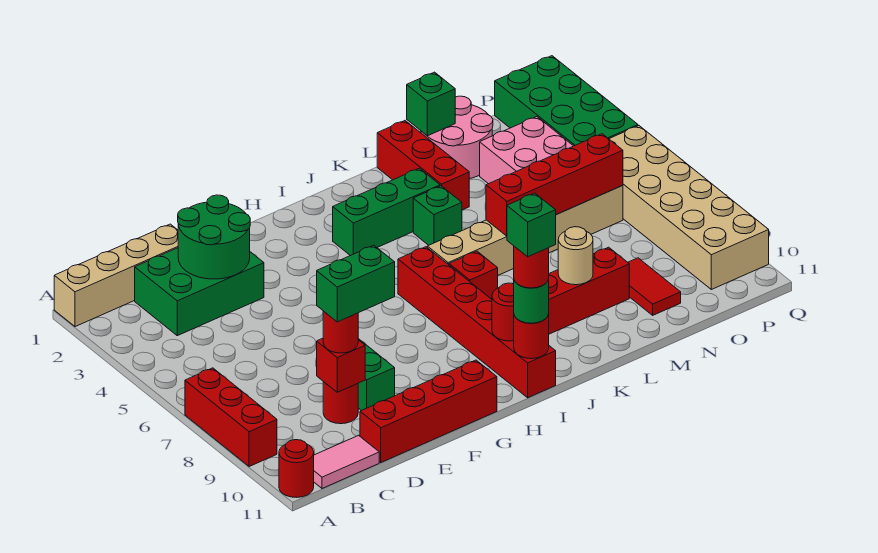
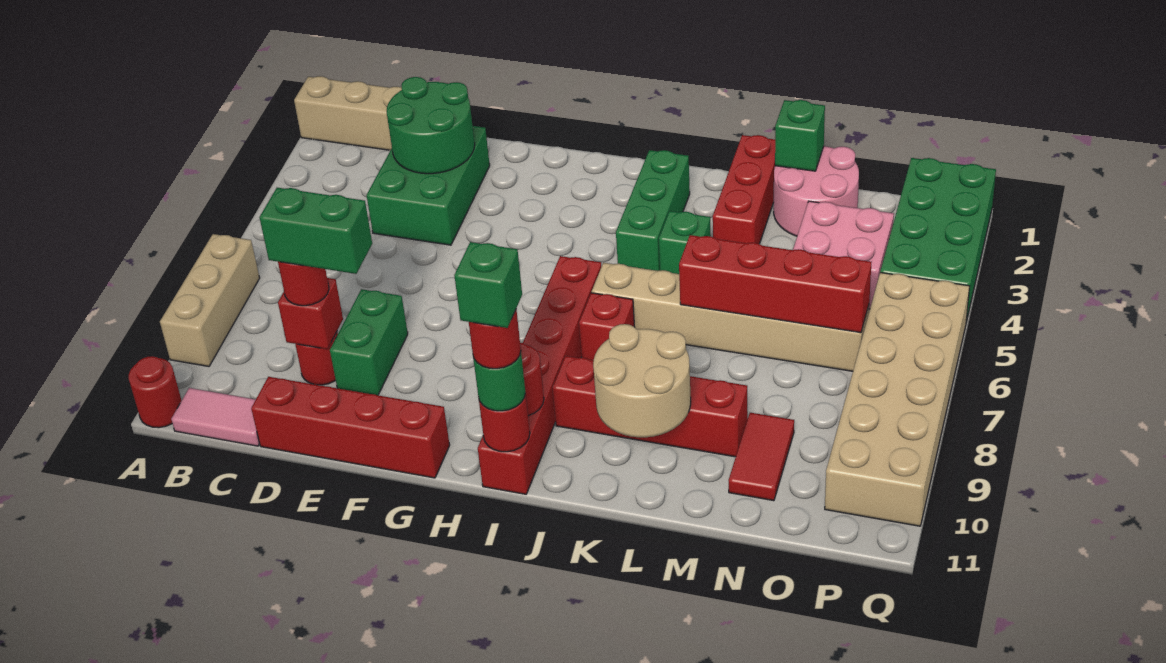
red brick A7:A9 level 1 -> tan brick A7:A9 level 1
green brick C2:E3 level 1 -> green brick D2:E4 level 1
green brick I3:K3 level 1 -> green brick J2:J4 level 1
tan round brick L9 level 2 -> tan round brick K9:L10 level 2

